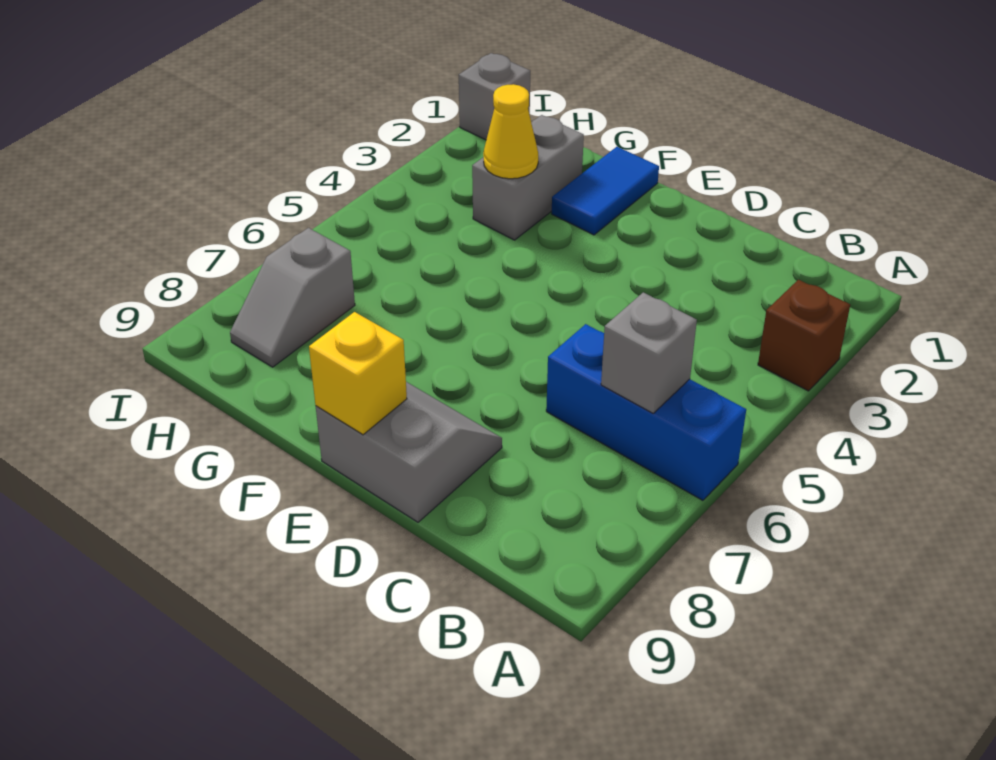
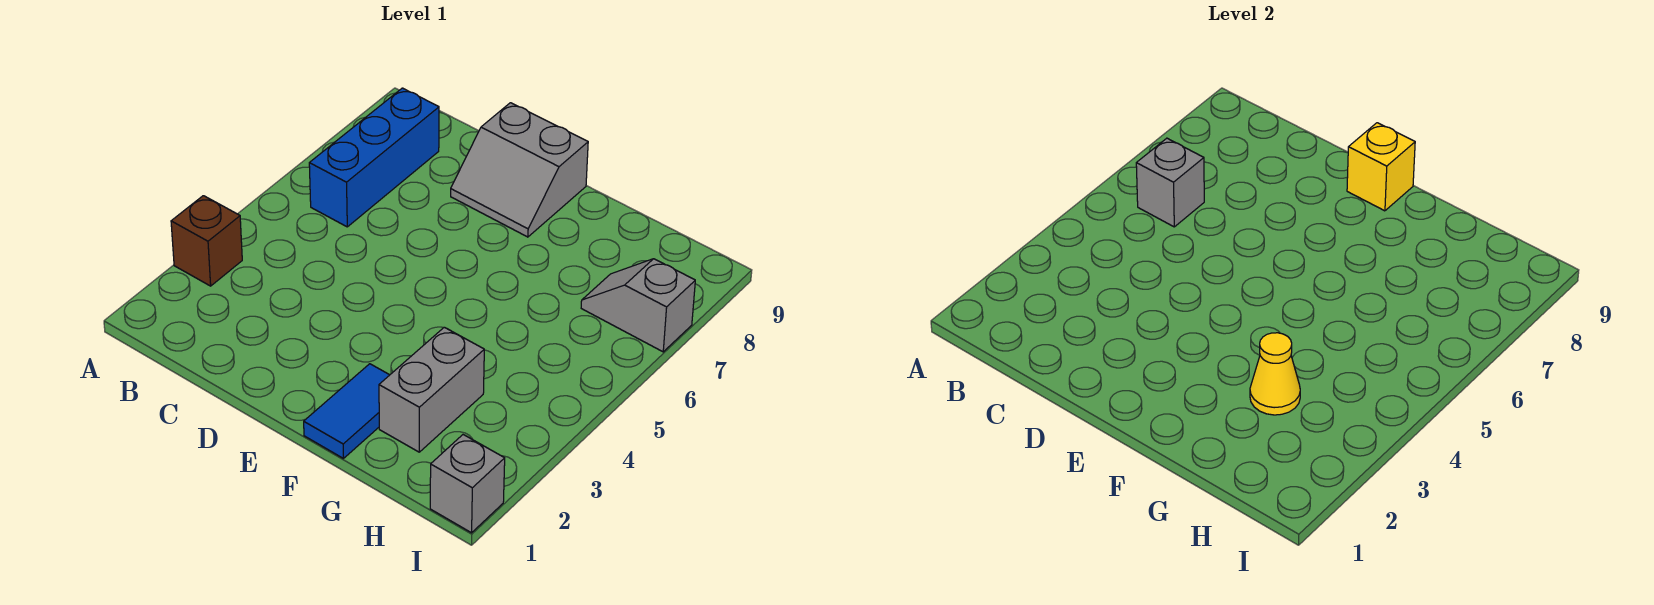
blue brick A6:C6 level 1 -> blue brick B6:B8 level 1
grey slope H7:H8 level 1 top 7 -> grey slope H7:I7 level 1 top I

